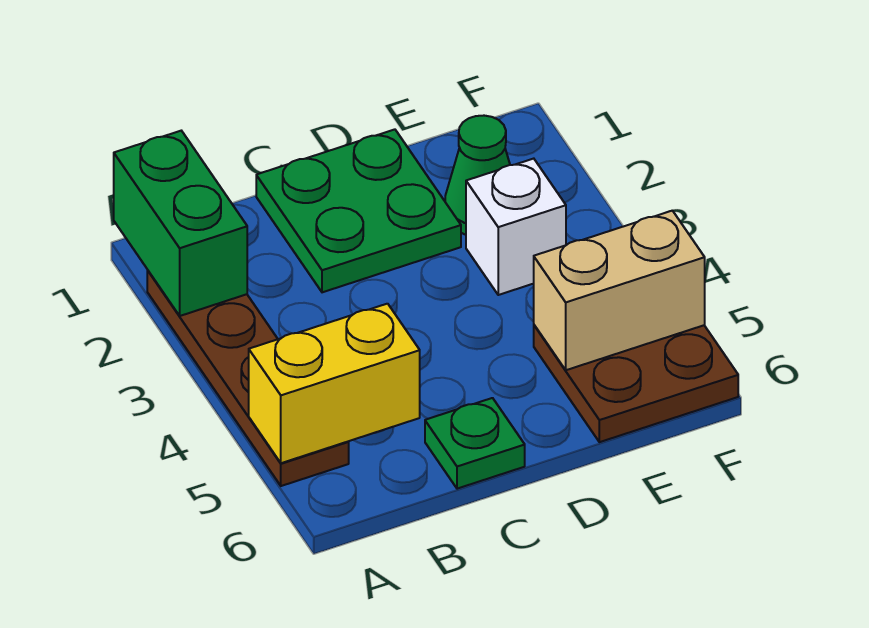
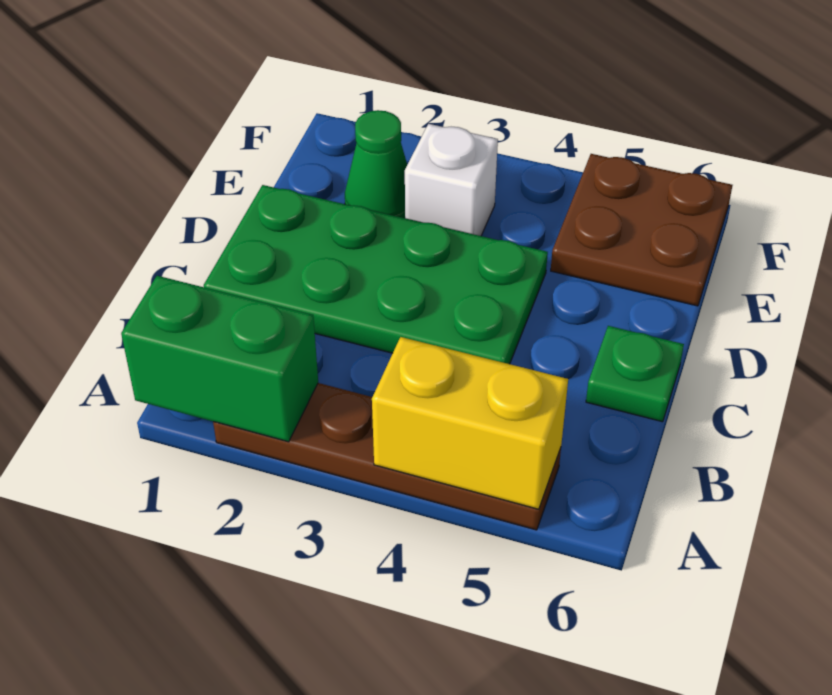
yellow brick A5:B5 level 2 -> yellow brick A4:A5 level 2
green plate C1:D2 level 1 -> green plate C1:D4 level 1
tan brick E5:F5 level 2 -> none

